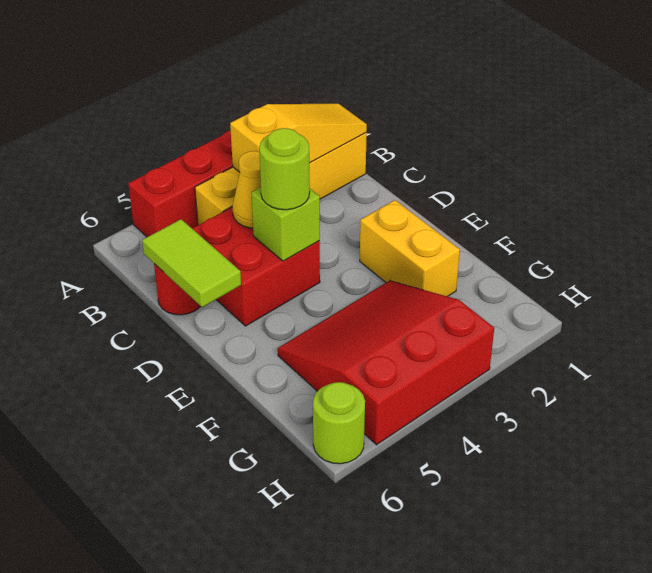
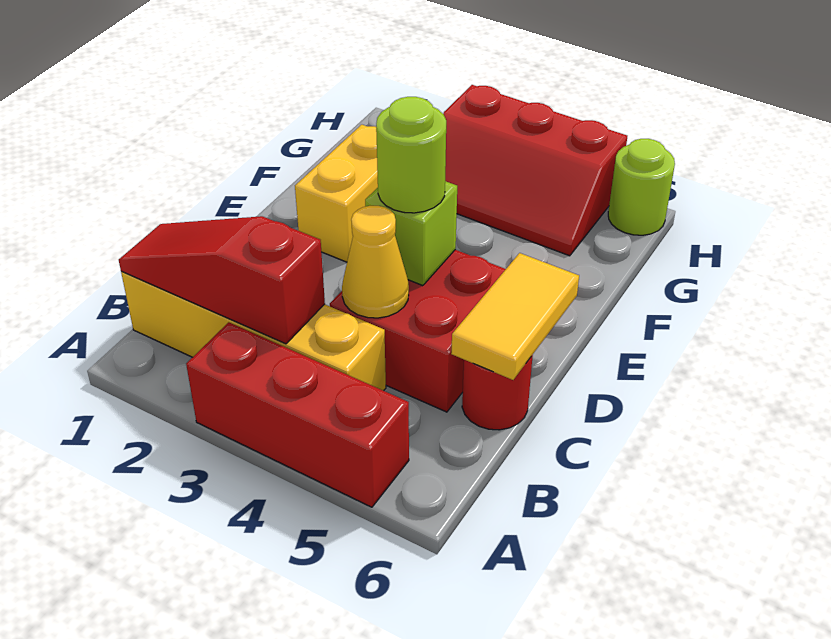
yellow slope B1:B3 level 2 top 3 -> red slope B1:B3 level 2 top 3
lime tile C6:D6 level 2 -> yellow tile C6:D6 level 2
red slope F3:H5 level 1 top H -> red slope G3:H5 level 1 top H

